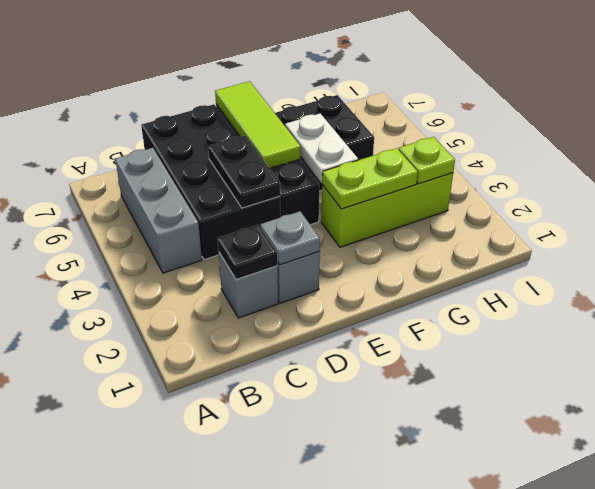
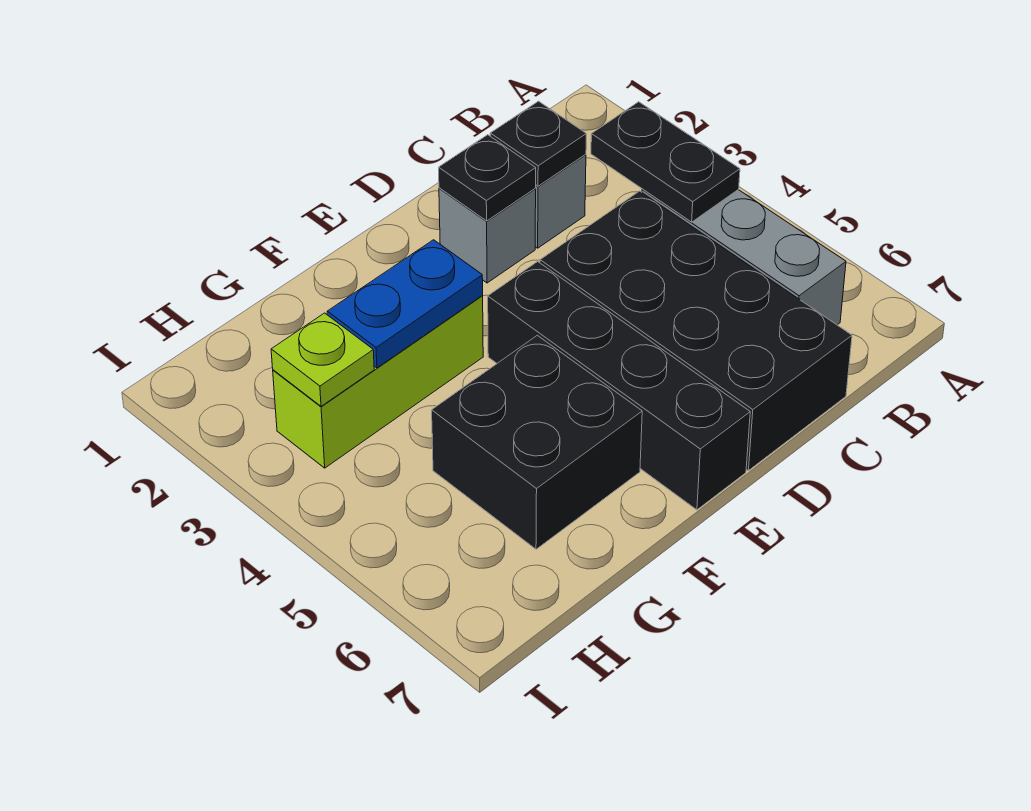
grey plate D2 level 2 -> black plate D2 level 2
black plate D4:D5 level 2 -> black plate B3:B4 level 2
lime tile E5:E7 level 2 -> none
lime plate F3:G3 level 2 -> blue plate F3:G3 level 2
white plate F4:F5 level 2 -> none

